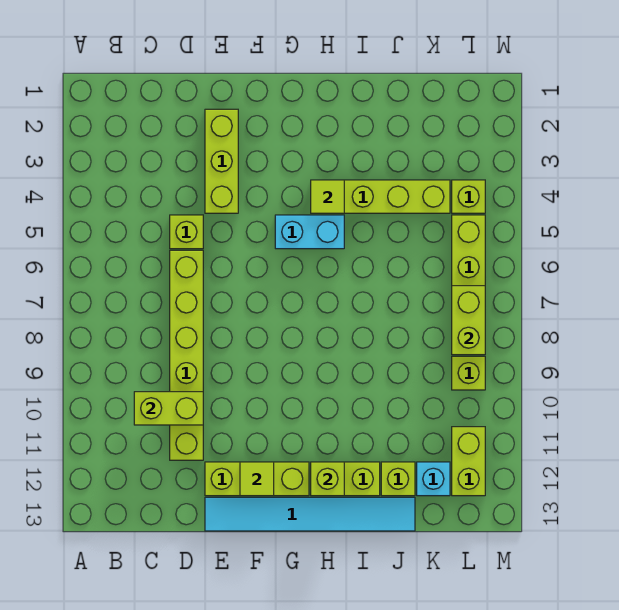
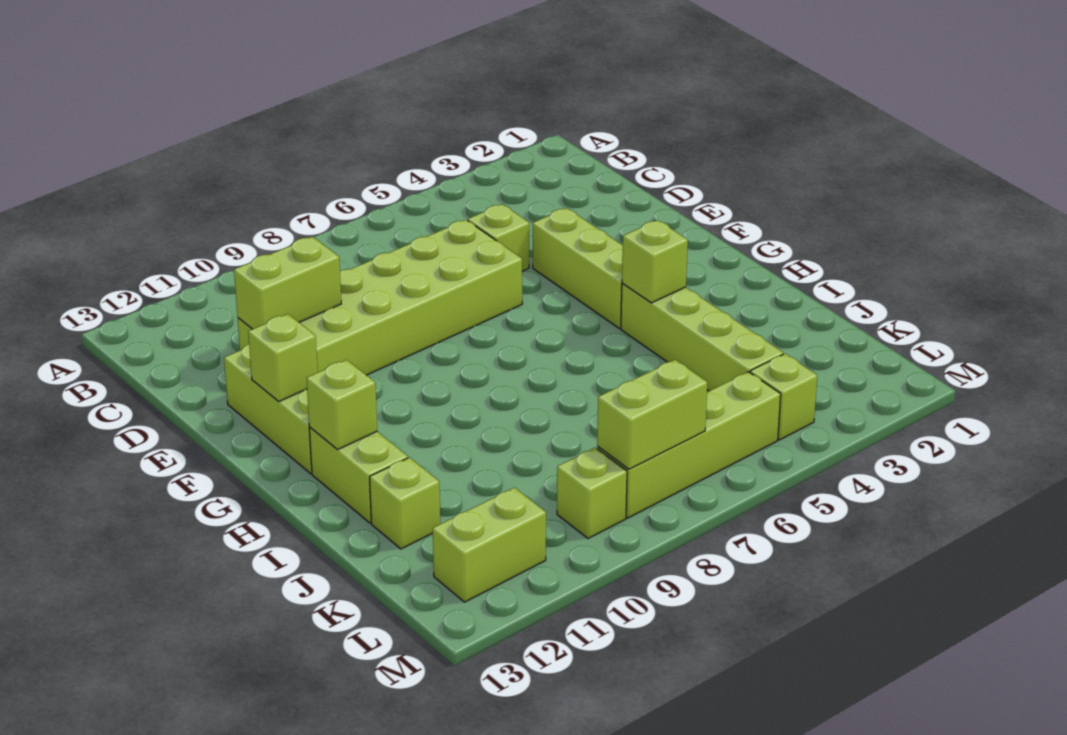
lime brick C10:D10 level 2 -> lime brick D10:D11 level 2
lime brick D6:D11 level 1 -> lime brick D6:E11 level 1
lime brick E2:E4 level 1 -> lime brick E4:G4 level 1
cyan tile E13:J13 level 1 -> none
lime tile F12 level 2 -> lime brick F12 level 2
cyan brick G5:H5 level 1 -> none
lime tile H4 level 2 -> lime brick H4 level 2
cyan brick K12 level 1 -> none

